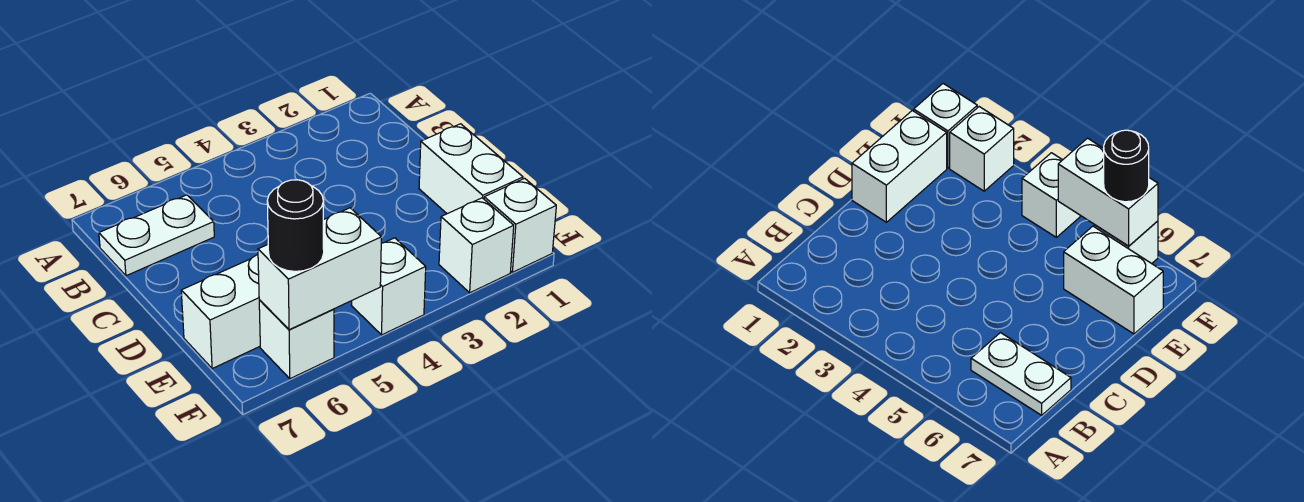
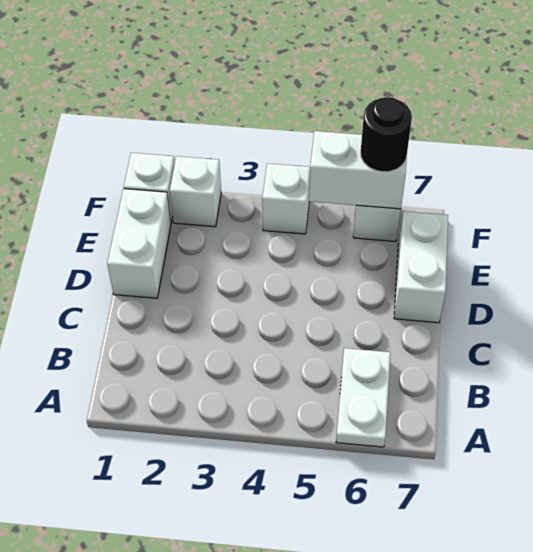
white plate B6:B7 level 1 -> white plate A6:B6 level 1
white brick E6:E7 level 1 -> white brick D7:E7 level 1

